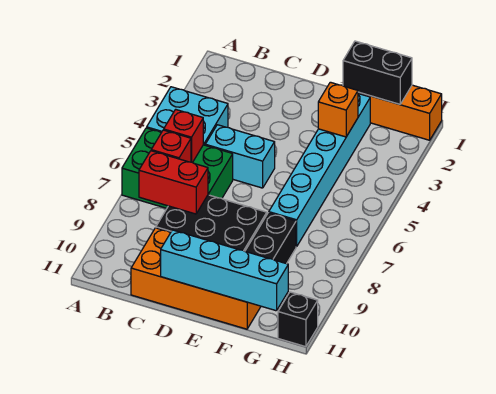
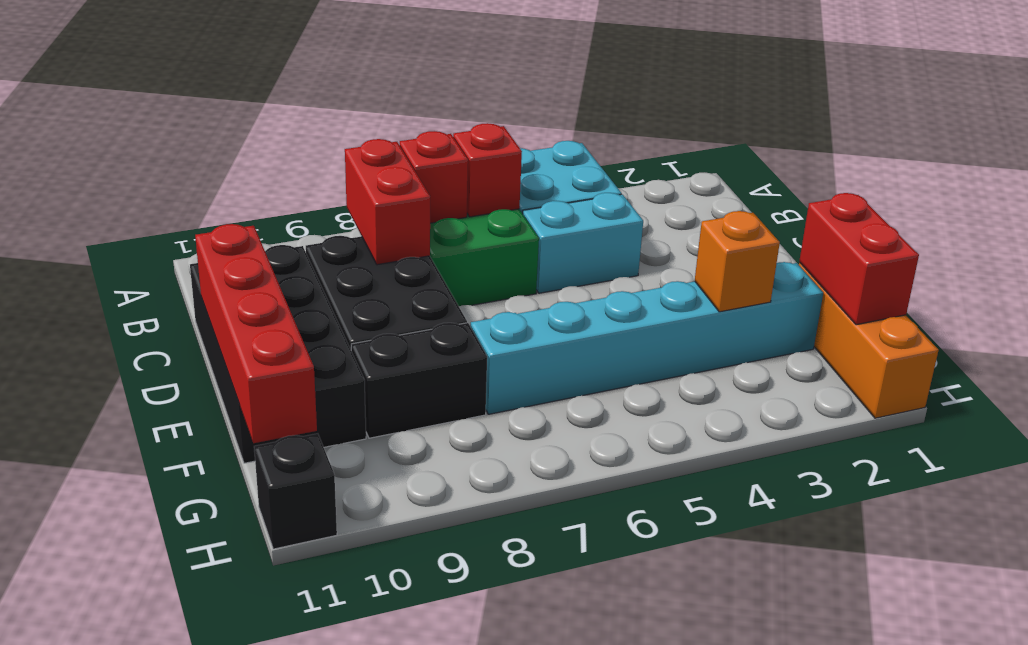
cyan brick C5:D5 level 1 -> cyan brick C4:C5 level 1
orange brick C10:F11 level 1 -> black brick C10:F11 level 1
cyan brick D11:G11 level 2 -> red brick D11:G11 level 2
black brick F1:G1 level 2 -> red brick F1:G1 level 2

